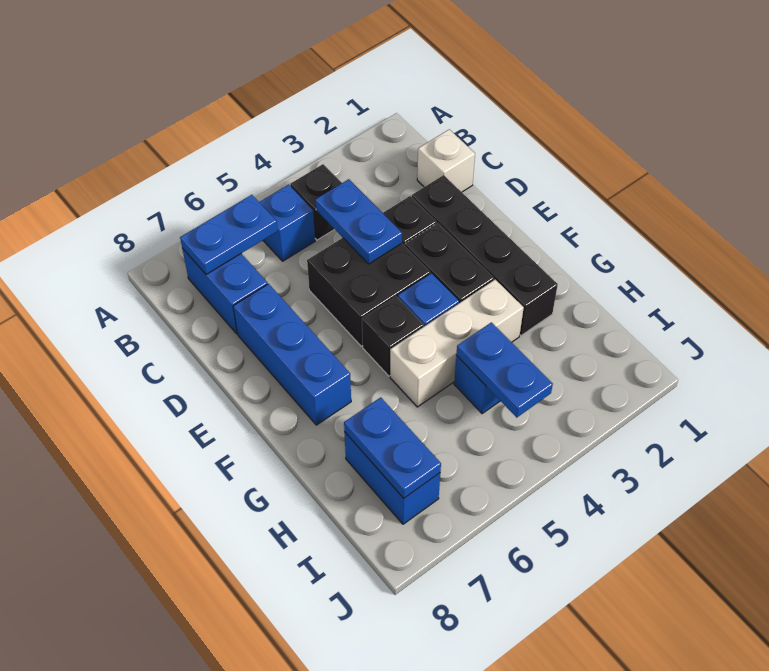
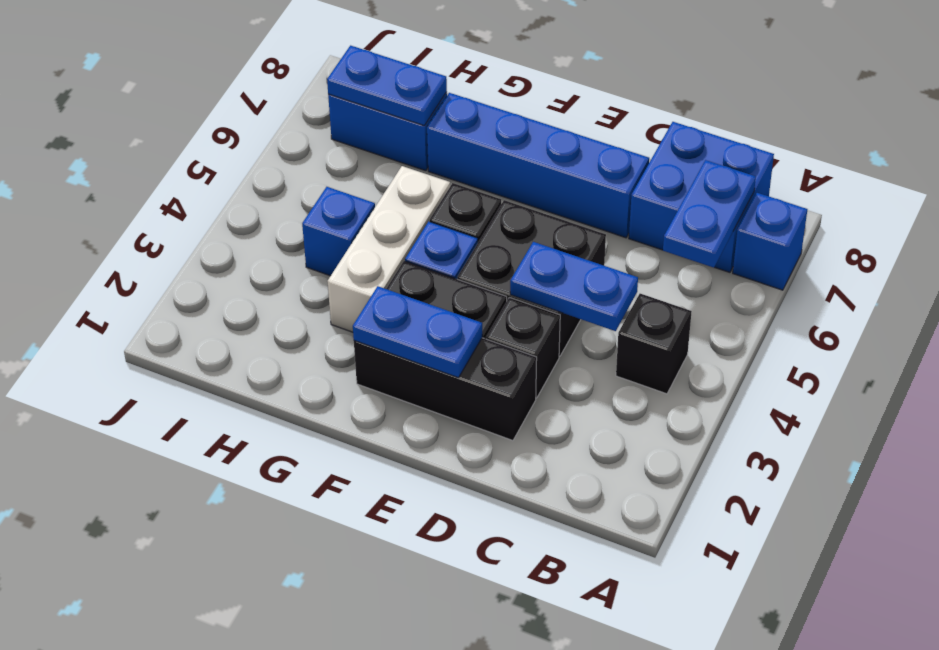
blue brick B5 level 1 -> blue brick A7 level 1
blue brick B7:C7 level 1 -> blue brick B7:C8 level 1
white brick C1 level 1 -> none
black brick D2:G2 level 1 -> black brick D2:F2 level 1
blue brick D7:F7 level 1 -> blue brick D7:G7 level 1
blue plate H4:I4 level 2 -> blue plate E2:F2 level 2

